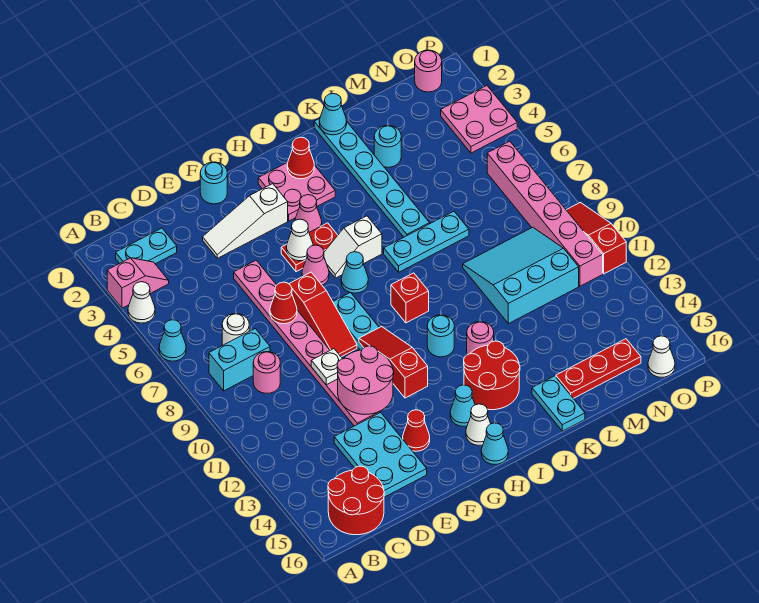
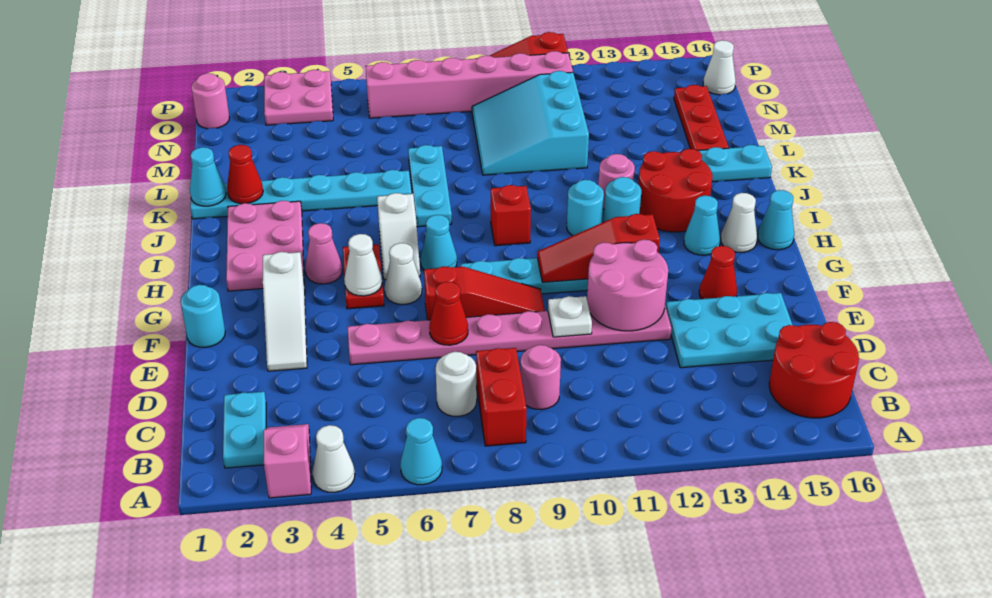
cyan brick B8:C8 level 1 -> red brick B8:C8 level 1
pink cone G6 level 1 -> white cone G6 level 1
pink plate H2:I3 level 1 -> pink plate H2:J3 level 1
red cone I2 level 2 -> red cone K2 level 2
cyan round brick L3 level 1 -> cyan round brick I12 level 1

